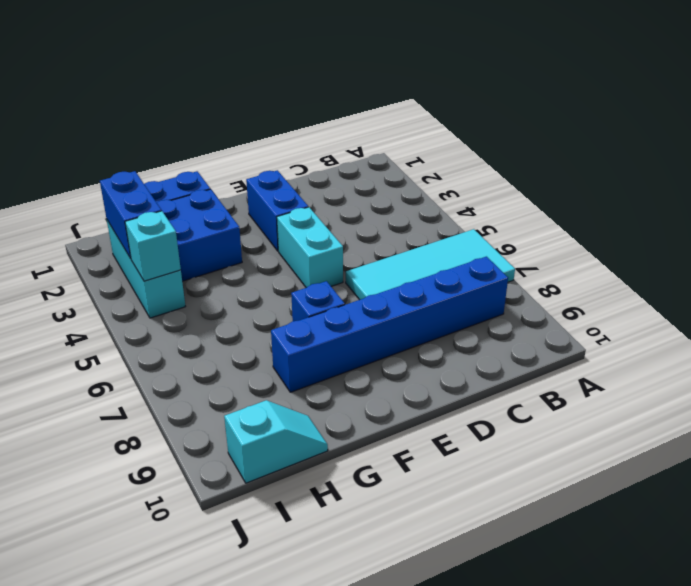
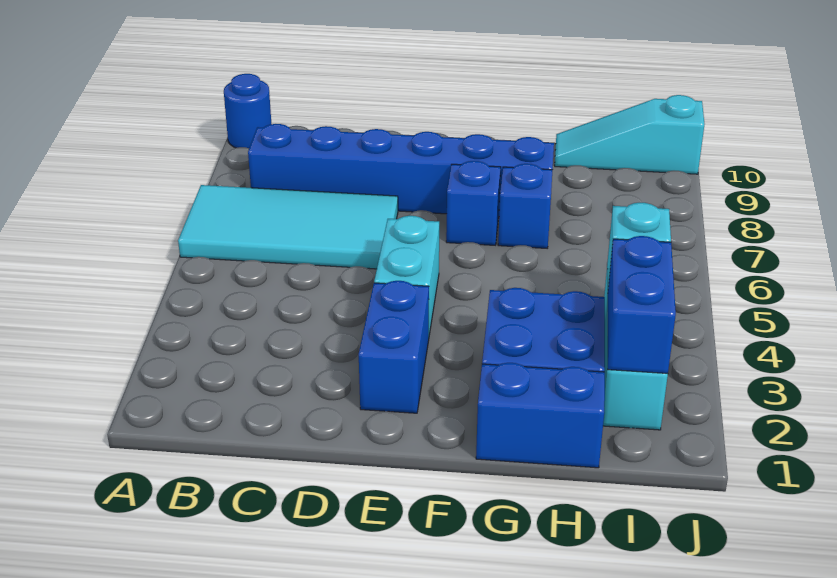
none -> blue round brick A10 level 1
none -> blue brick G7 level 1
cyan slope H10:I10 level 1 top I -> cyan slope H10:J10 level 1 top J

